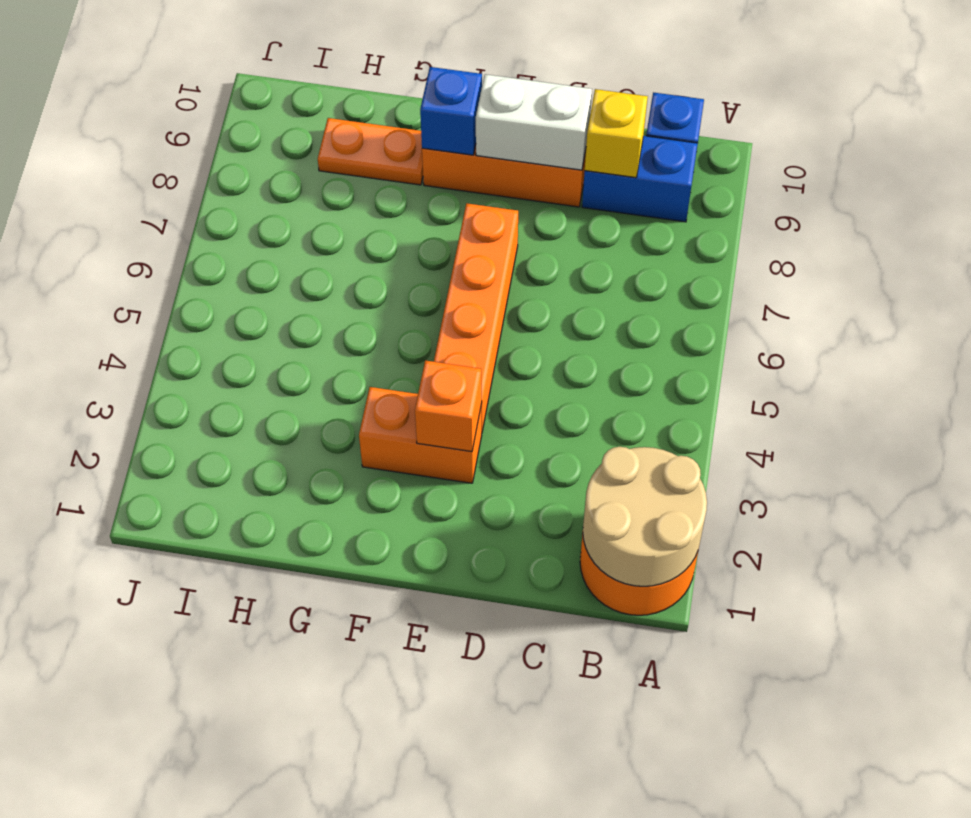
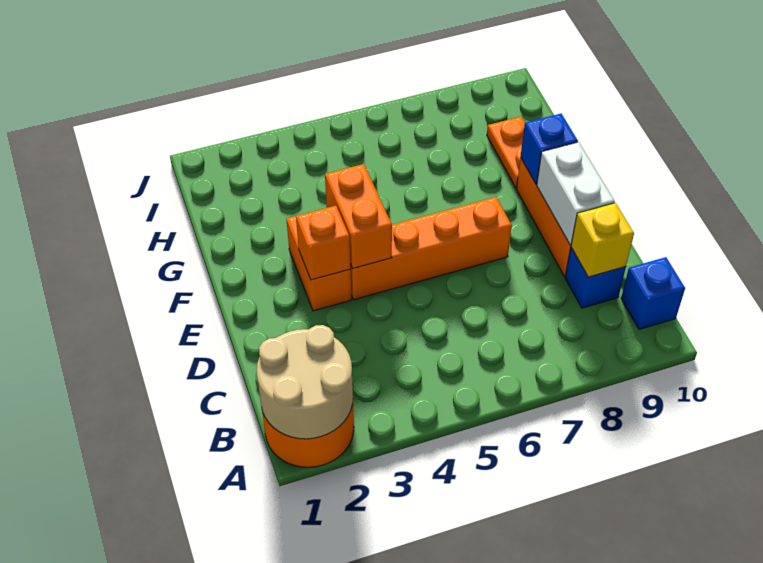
blue brick B9:C9 level 1 -> blue brick C9 level 1
none -> orange brick E4:F4 level 2

